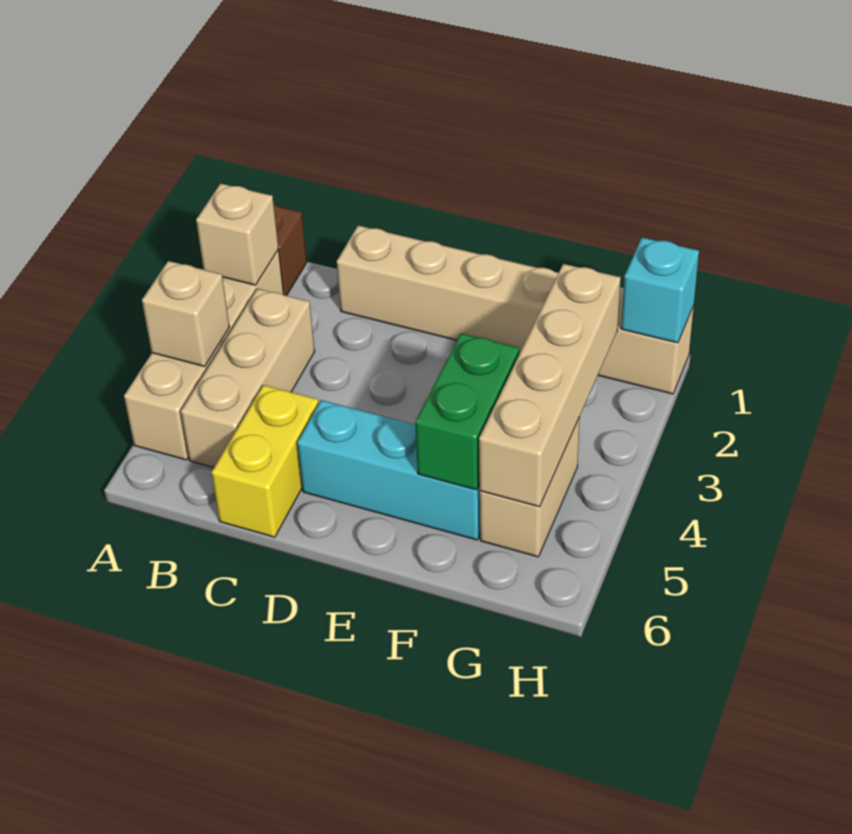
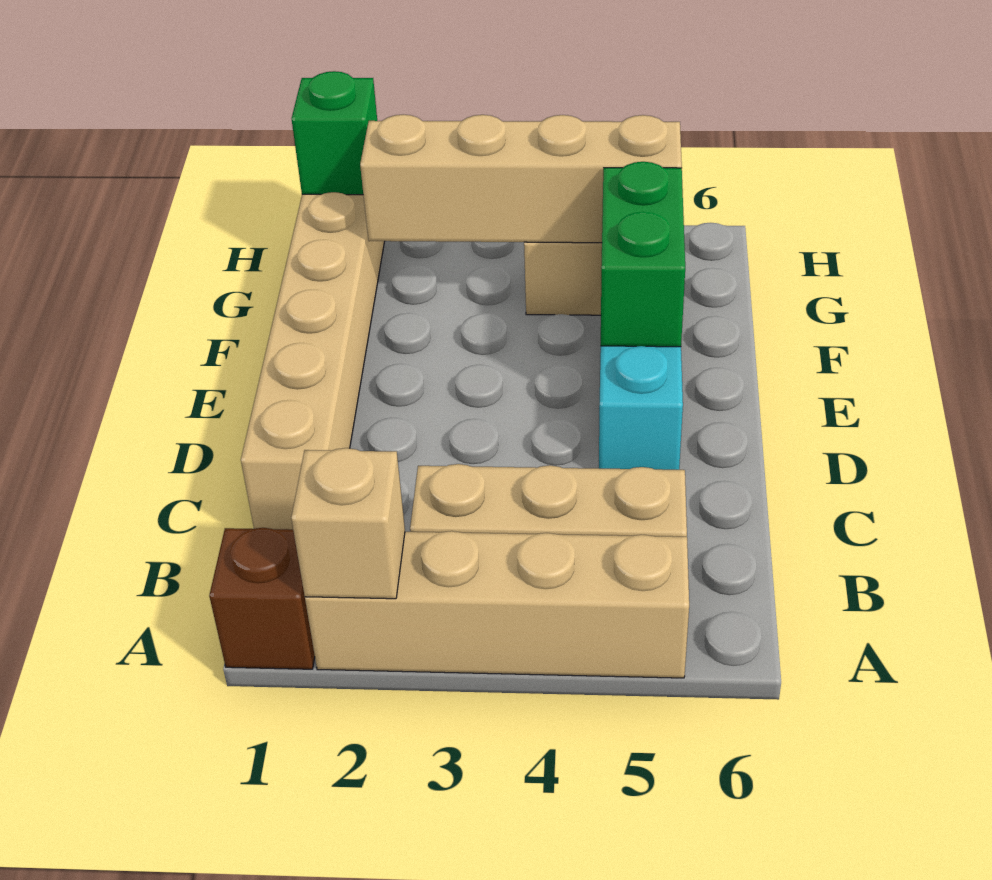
tan brick A4 level 2 -> none
yellow brick C5:C6 level 1 -> none
green brick F4:F5 level 2 -> green brick E5:F5 level 2
cyan brick H1 level 2 -> green brick H1 level 2

